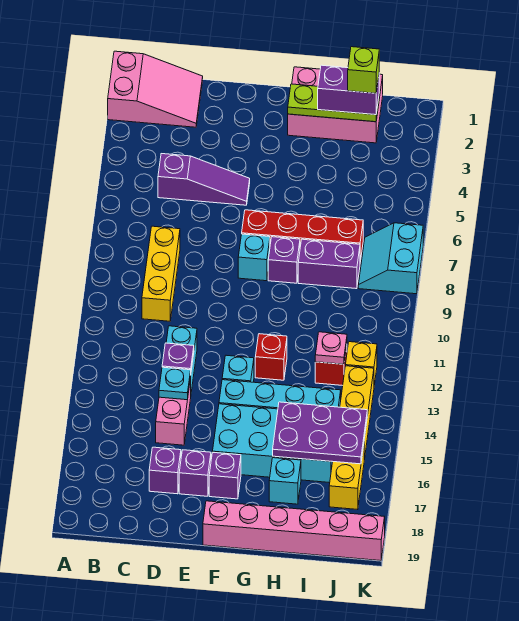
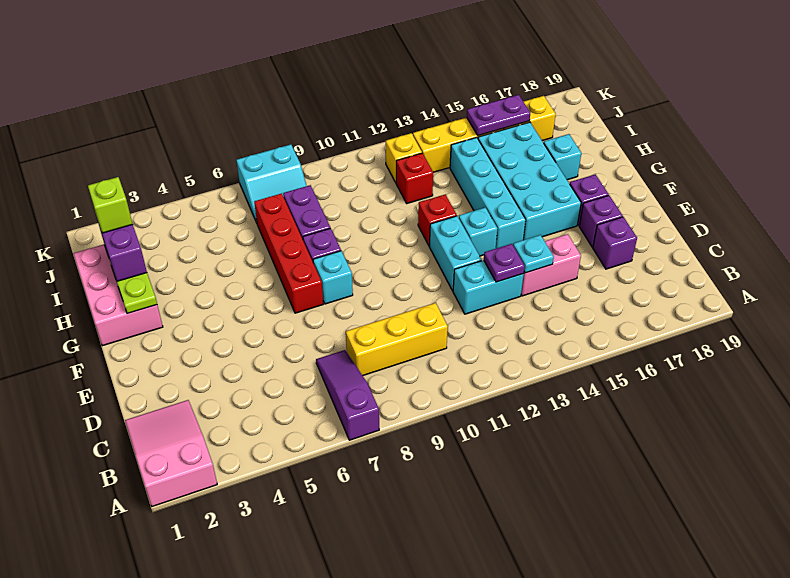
purple slope C5:E5 level 1 top C -> purple slope A7:C7 level 1 top A
none -> cyan brick E12:F12 level 1
pink brick F19:K19 level 1 -> none
purple plate H15:J16 level 2 -> purple plate J15:J16 level 2
pink plate I12 level 2 -> none

